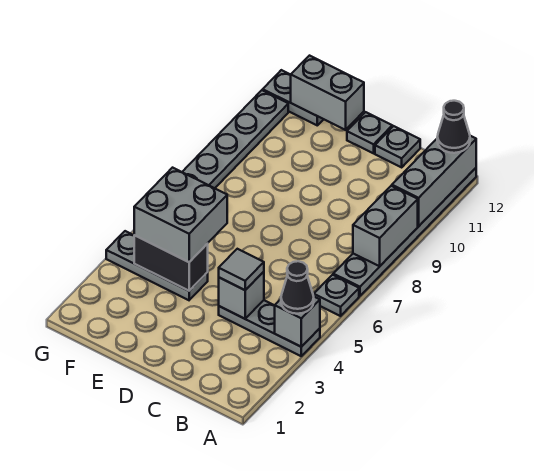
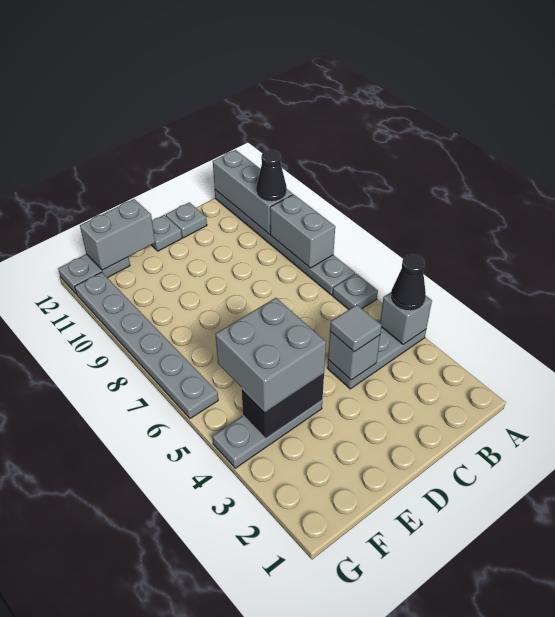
black cone A12 level 3 -> black cone A10 level 3

